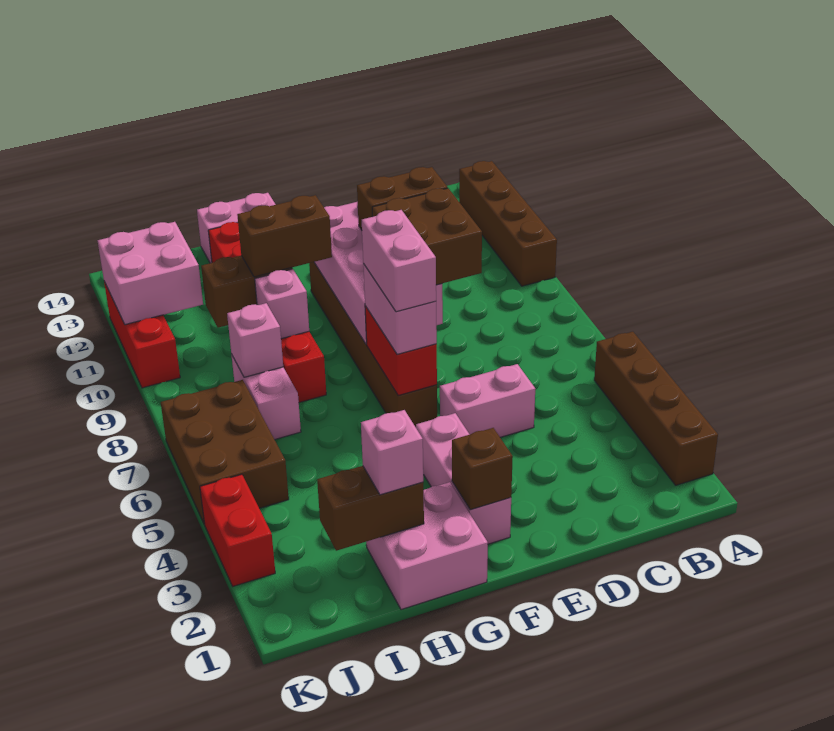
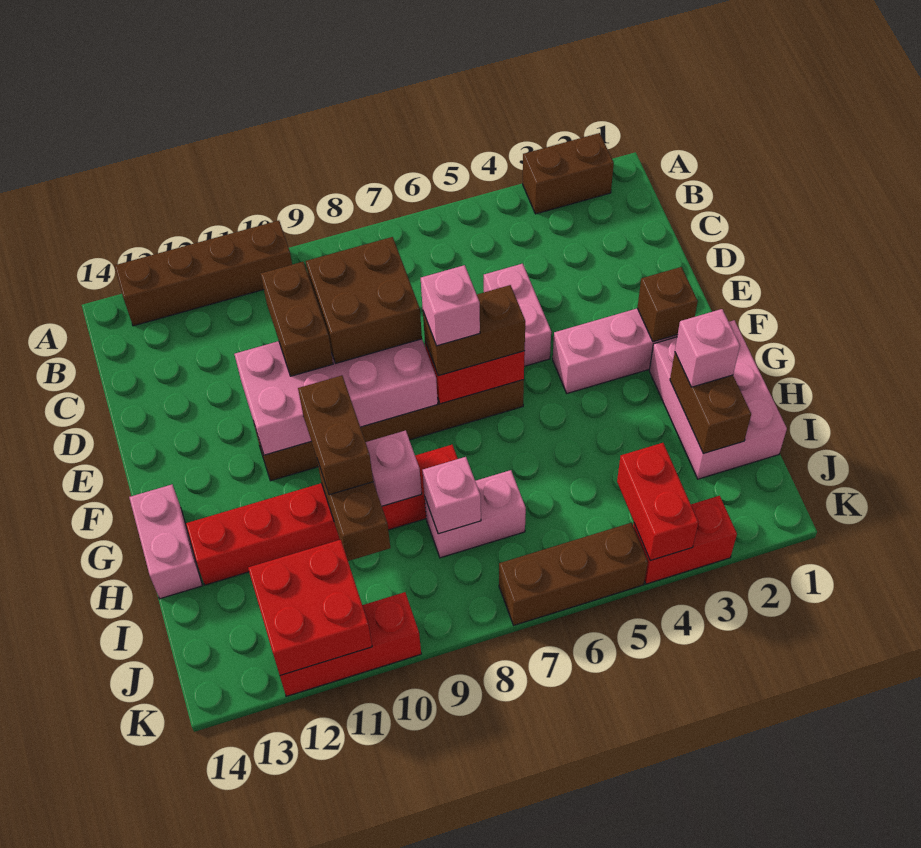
brown brick A2:A5 level 1 -> brown brick A2:A3 level 1
pink brick F6:F7 level 3 -> brown brick F6:F7 level 3
pink brick F6:F7 level 4 -> pink brick F7 level 4
pink brick G1:H2 level 1 -> pink brick G1:I2 level 1
none -> red brick J4:K4 level 2
brown brick J5:K7 level 1 -> brown brick K5:K7 level 1
pink brick J11:K12 level 2 -> red brick J11:K12 level 2

